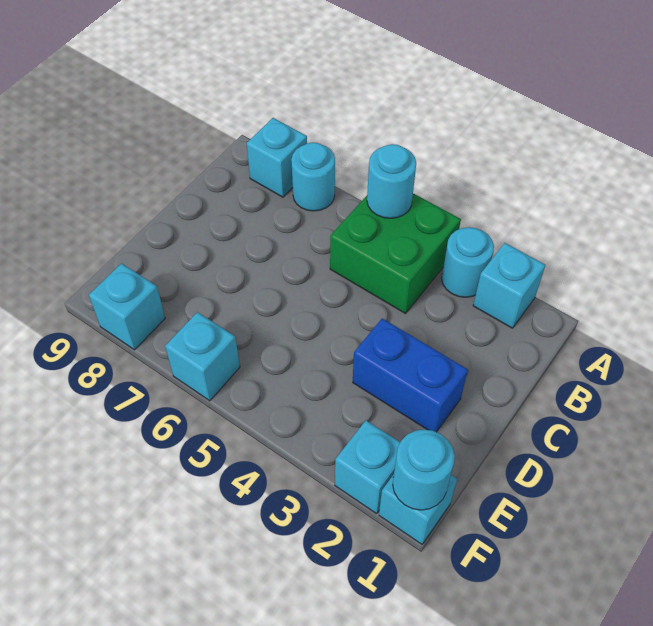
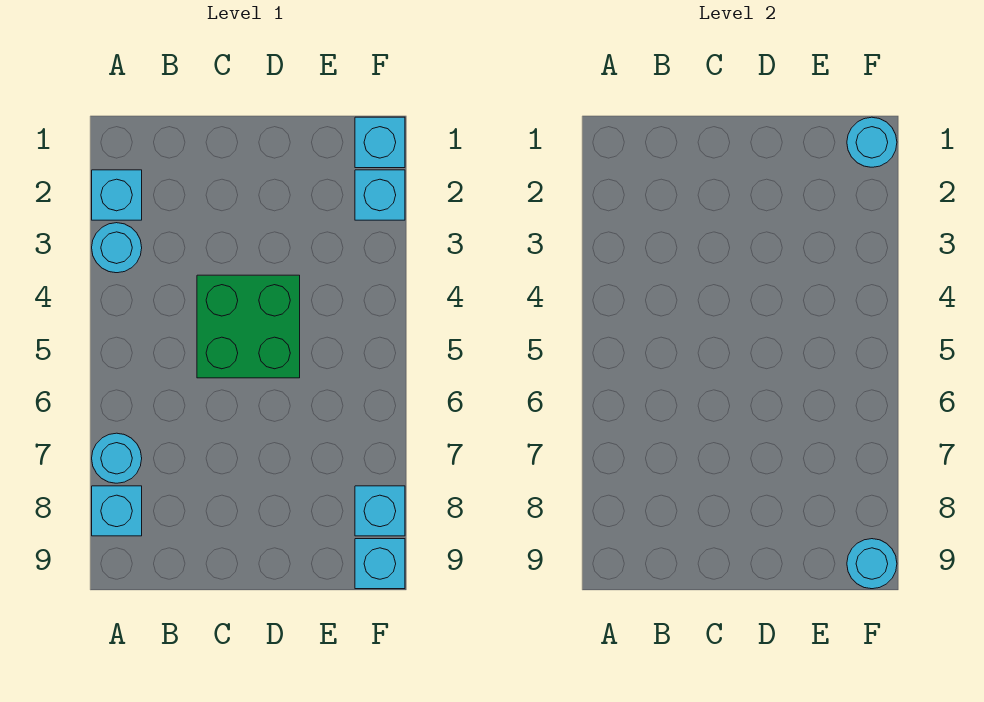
green brick A4:B5 level 1 -> green brick C4:D5 level 1
cyan round brick A5 level 2 -> cyan round brick F9 level 2
blue brick D2:D3 level 1 -> none
cyan brick F6 level 1 -> cyan brick F9 level 1

